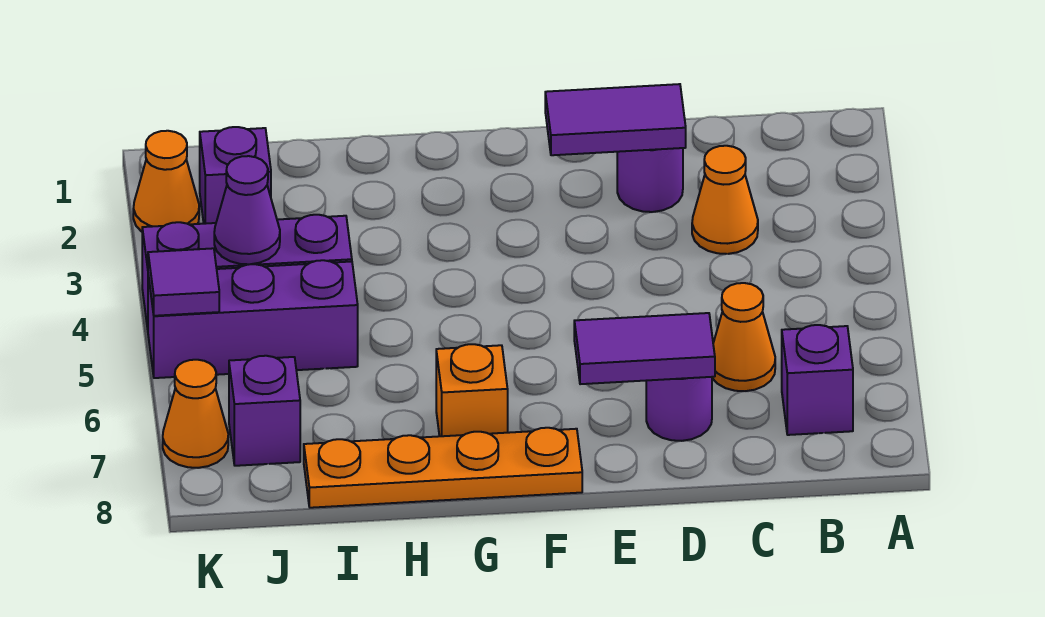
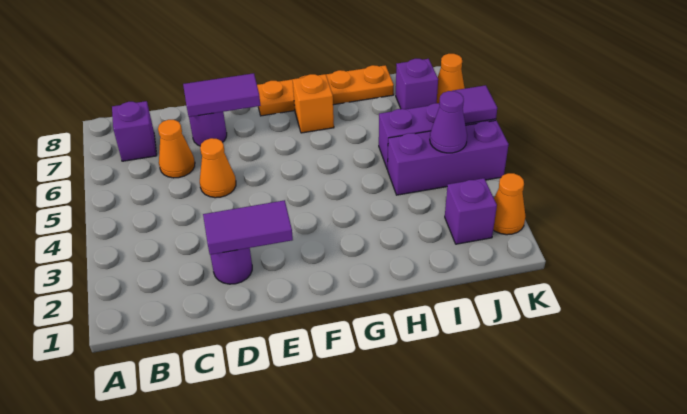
orange cone C3 level 1 -> orange cone D5 level 1

